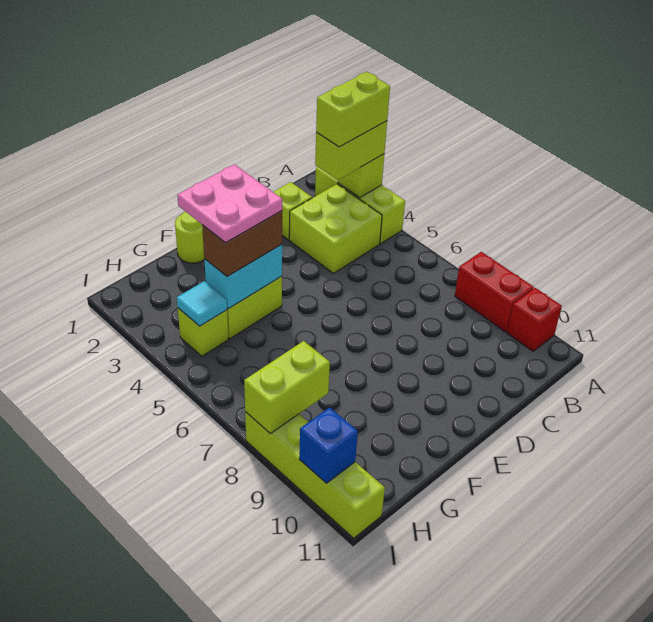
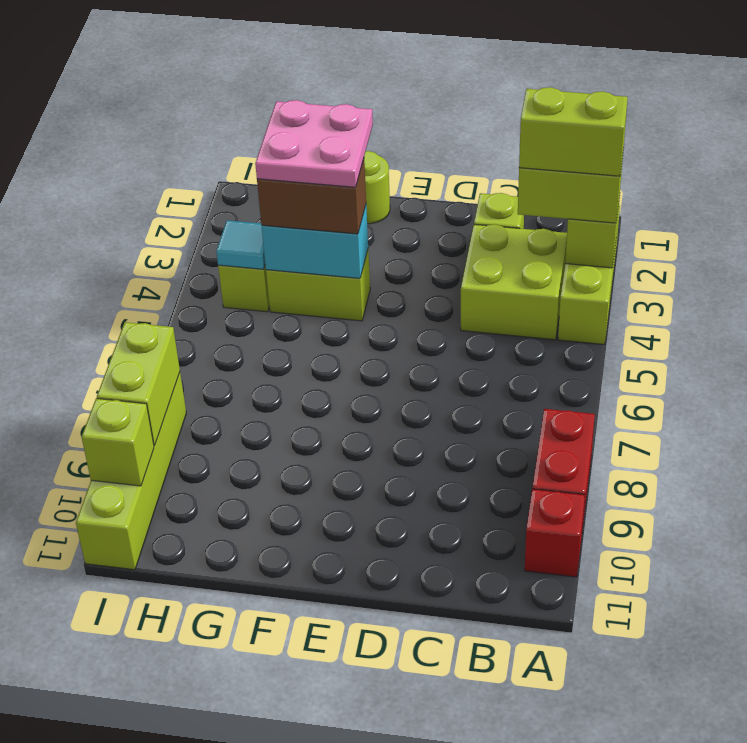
lime brick H8:I8 level 2 -> lime brick I8:I9 level 2
blue brick I10 level 2 -> lime brick I10 level 2

